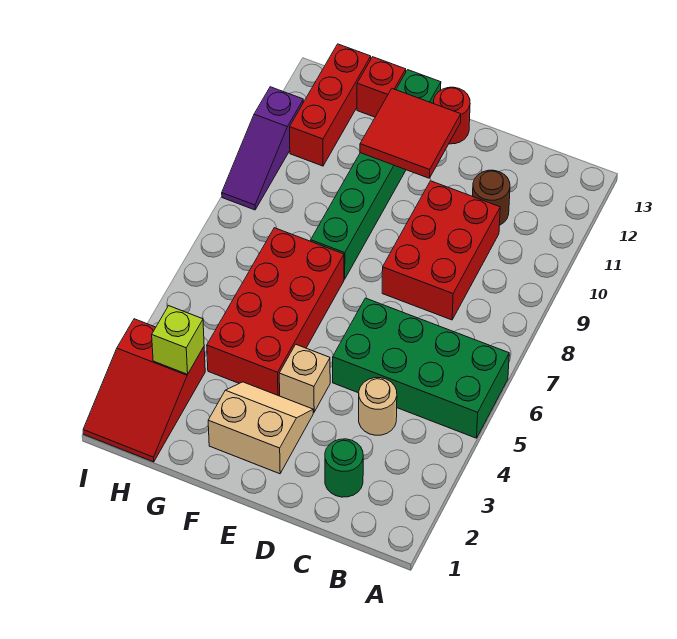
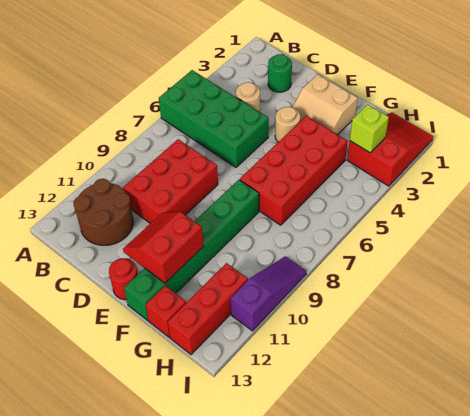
brown round brick C11 level 1 -> brown round brick B11:C12 level 1
tan brick E4 level 1 -> tan round brick E4 level 1
red tile E11:F12 level 2 -> red slope E11:F12 level 2 top F

